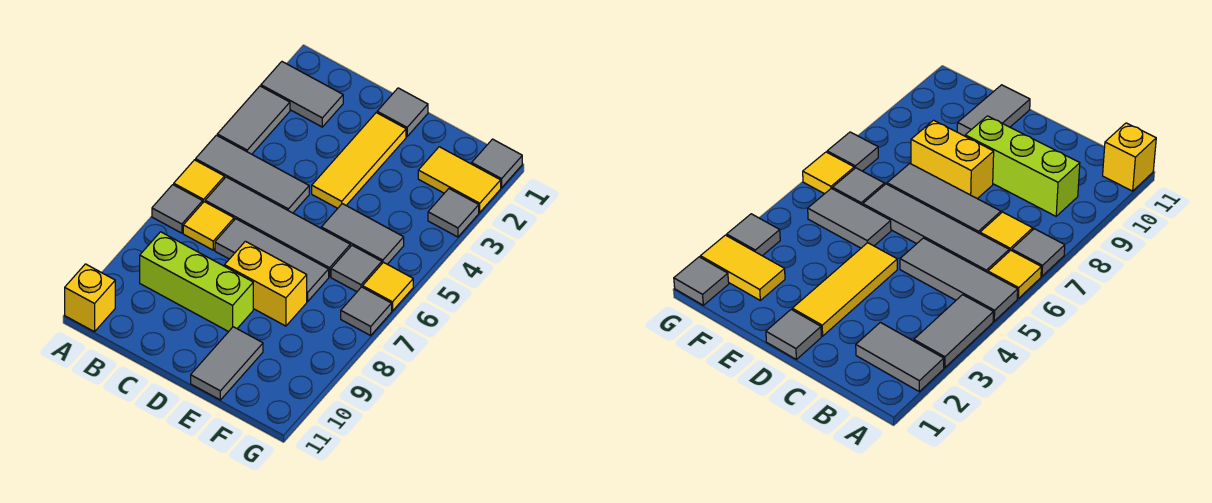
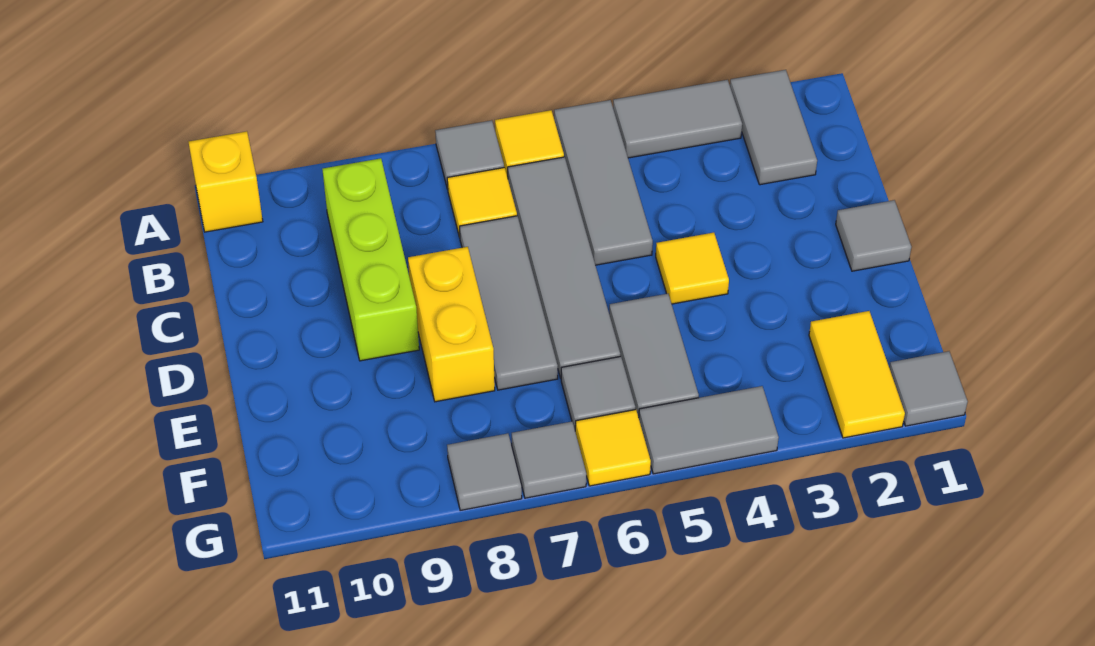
yellow tile D2:D4 level 1 -> yellow tile D4 level 1
grey tile E10:E11 level 1 -> grey tile G4:G5 level 1
grey tile G3 level 1 -> grey tile G8 level 1

